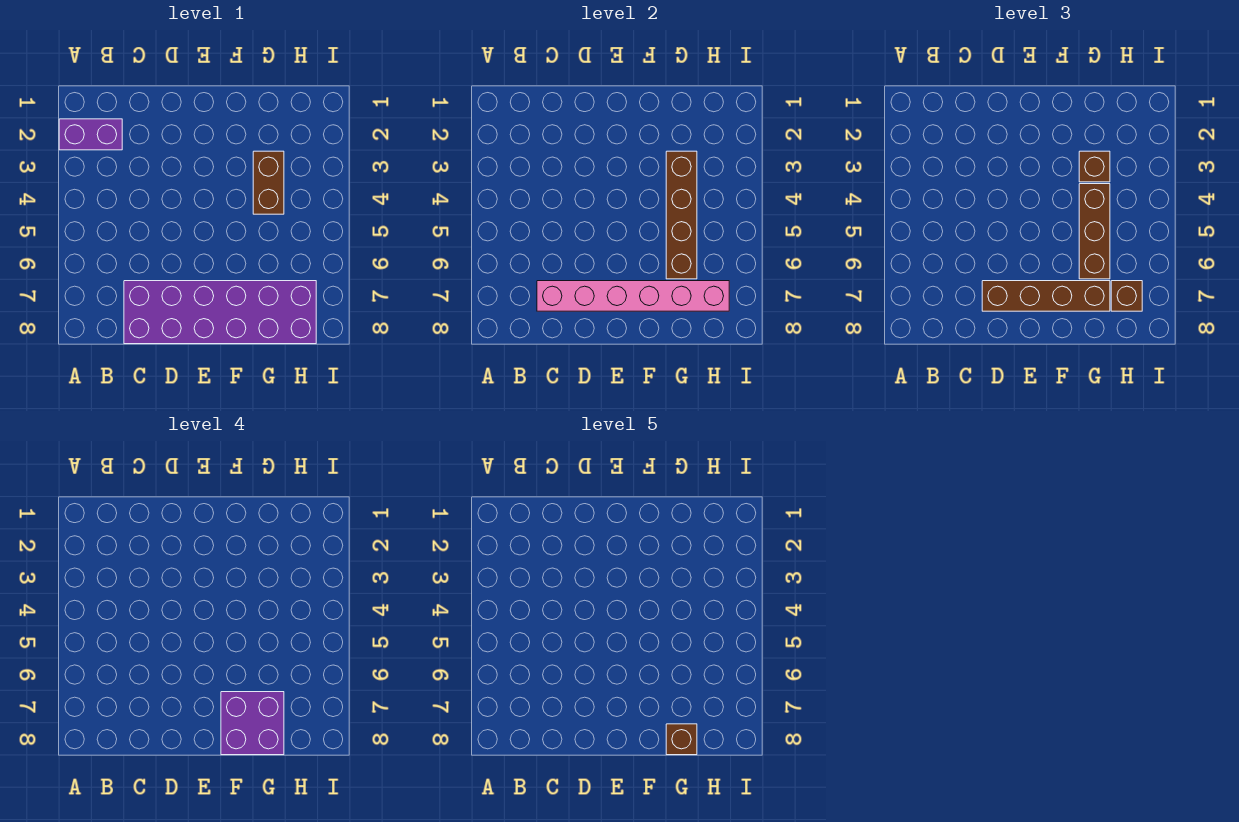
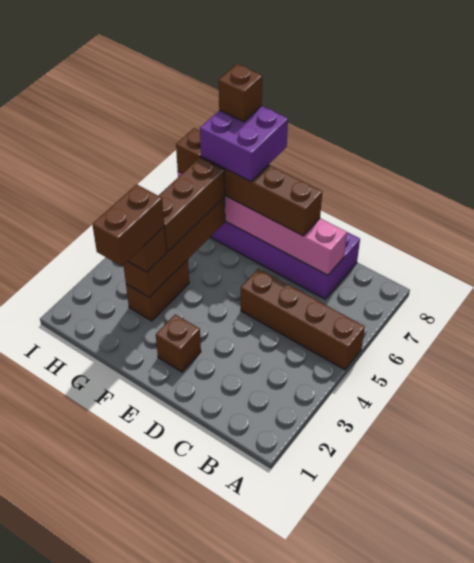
purple brick A2:B2 level 1 -> none
none -> brown brick A5:D5 level 1
none -> brown brick E2 level 1
none -> brown brick G2:G3 level 4

